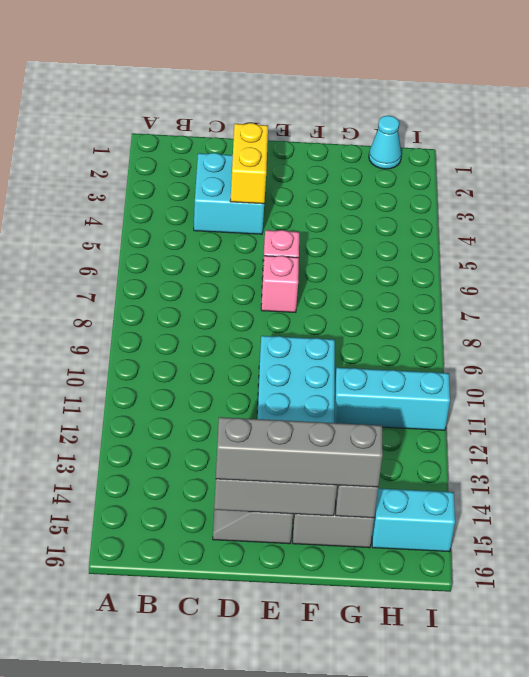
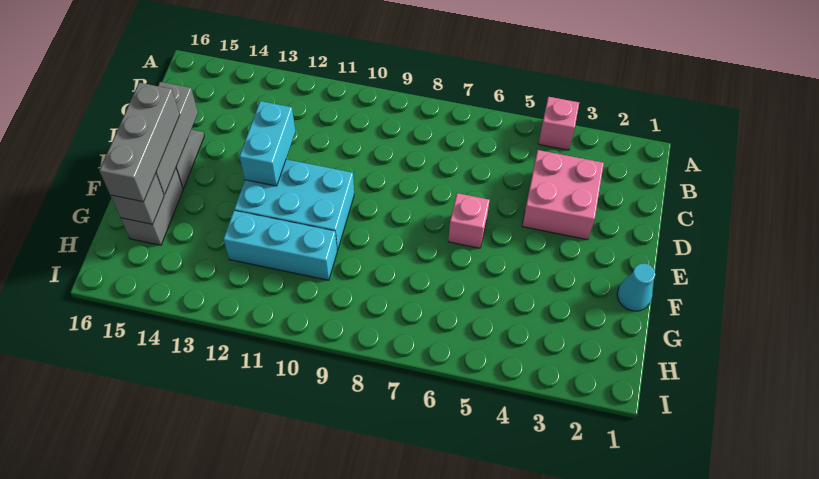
cyan brick C3:D4 level 1 -> pink brick C3:D4 level 1
yellow brick D3:D4 level 2 -> none
grey brick D15:G15 level 3 -> grey brick E15:G15 level 3
pink brick E7 level 1 -> pink brick A4 level 1
cyan brick G11:I11 level 1 -> cyan brick G10:G12 level 1
cyan cone H1 level 1 -> cyan cone F1 level 1
cyan brick H15:I15 level 1 -> cyan brick D12:E12 level 2

